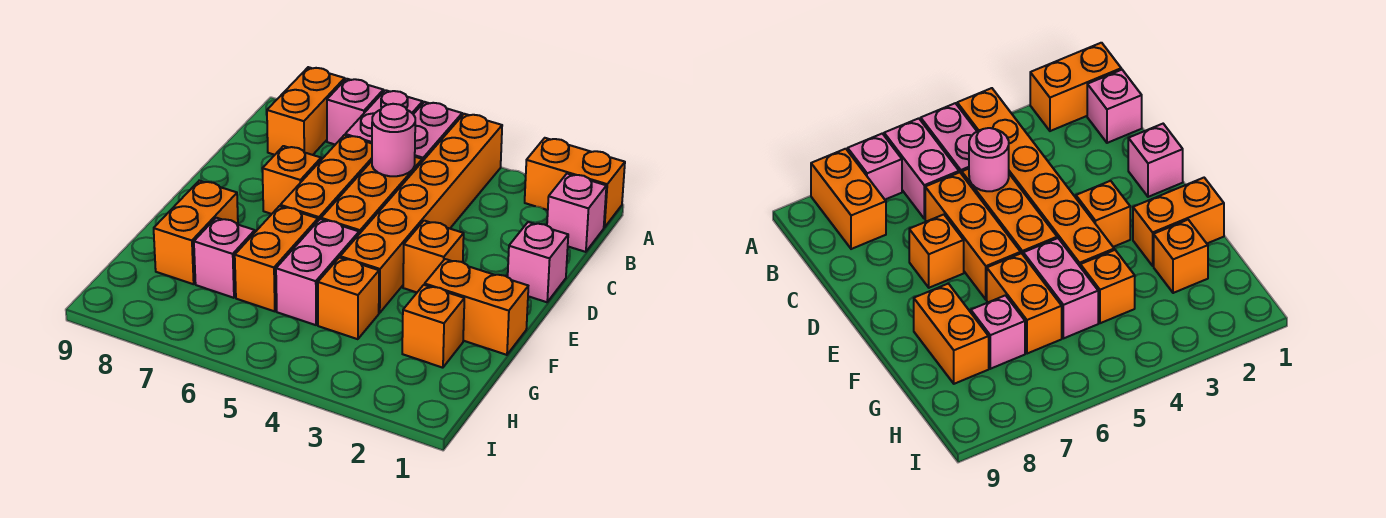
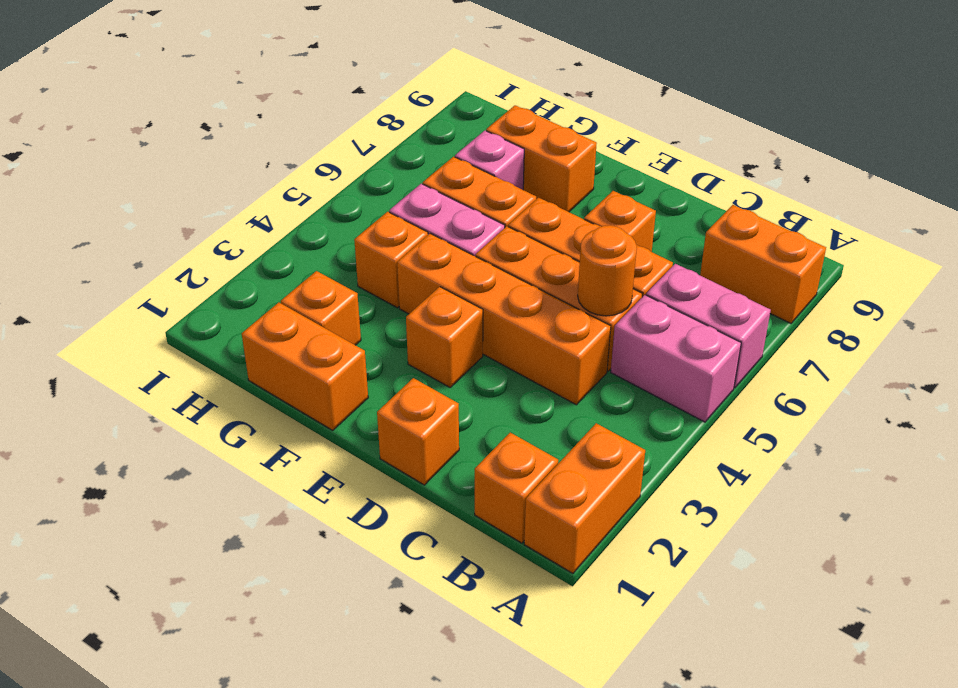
orange brick A4:F4 level 1 -> orange brick C4:F4 level 1
pink brick A7 level 1 -> none
pink brick B1 level 1 -> orange brick B1 level 1
pink round brick C5 level 2 -> orange round brick C5 level 2
pink brick D1 level 1 -> orange brick D1 level 1
orange brick F1:F2 level 1 -> orange brick F1:G1 level 1

